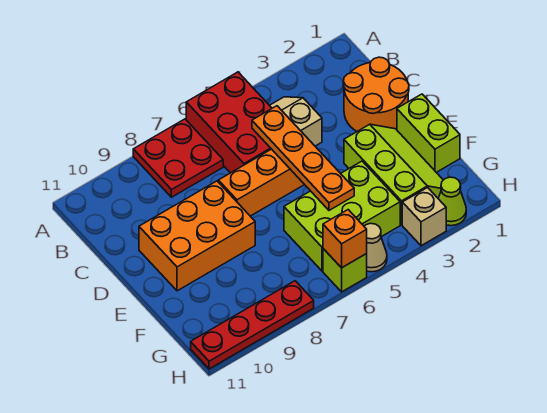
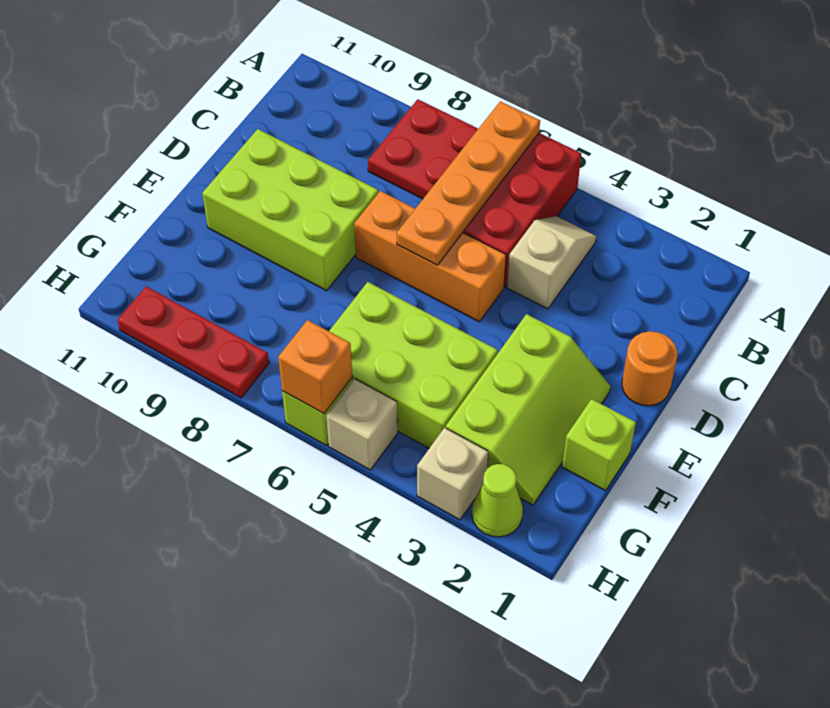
orange round brick C1:D2 level 1 -> orange round brick D1 level 1
orange plate C5:F5 level 2 -> orange plate A6:D6 level 2
orange brick D8:E10 level 1 -> lime brick D8:E10 level 1
lime brick E1:F1 level 1 -> lime brick F1 level 1
tan cone H5 level 1 -> tan brick H5 level 1
red plate H8:H11 level 1 -> red plate H8:H10 level 1

